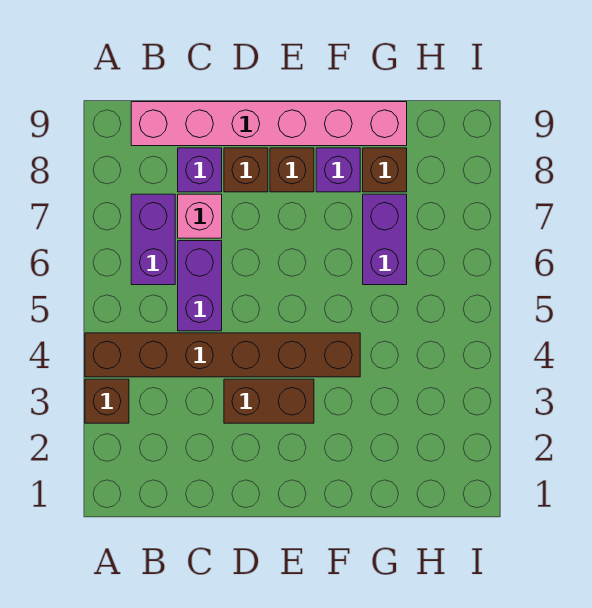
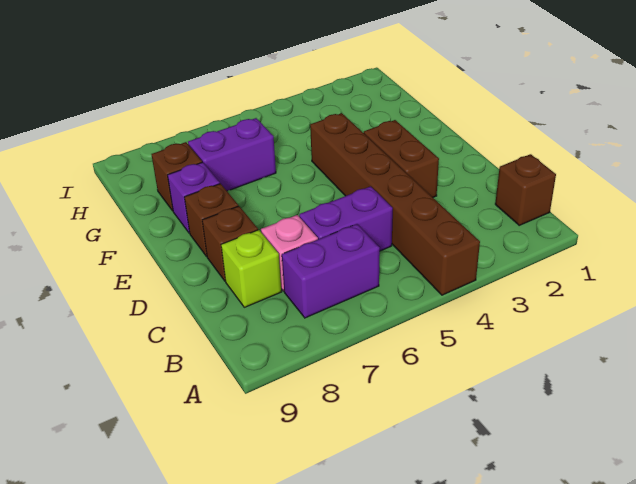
brown brick A3 level 1 -> brown brick B1 level 1
pink brick B9:G9 level 1 -> none
purple brick C8 level 1 -> lime brick C8 level 1

